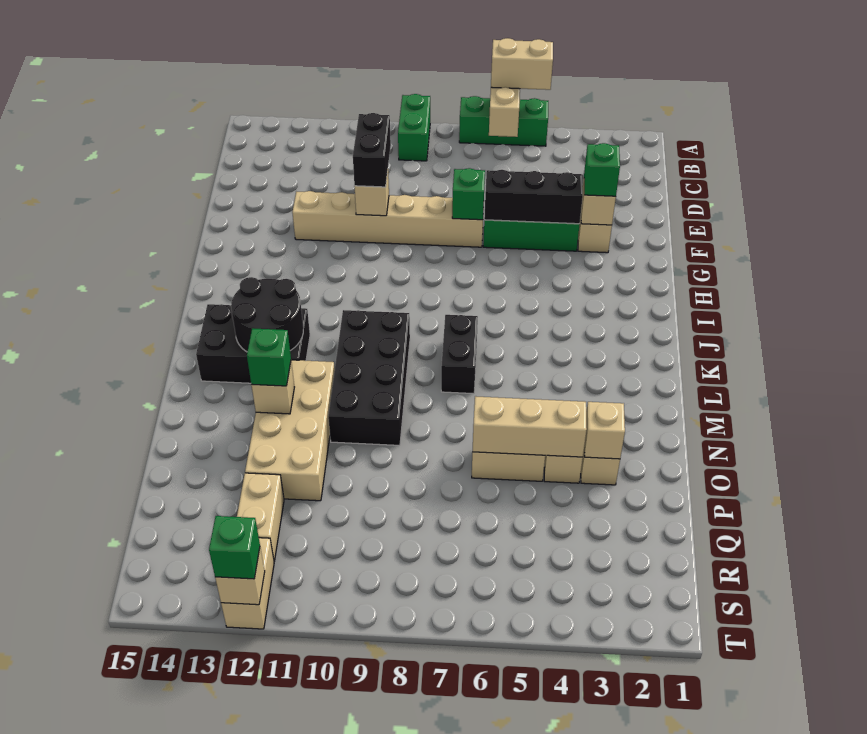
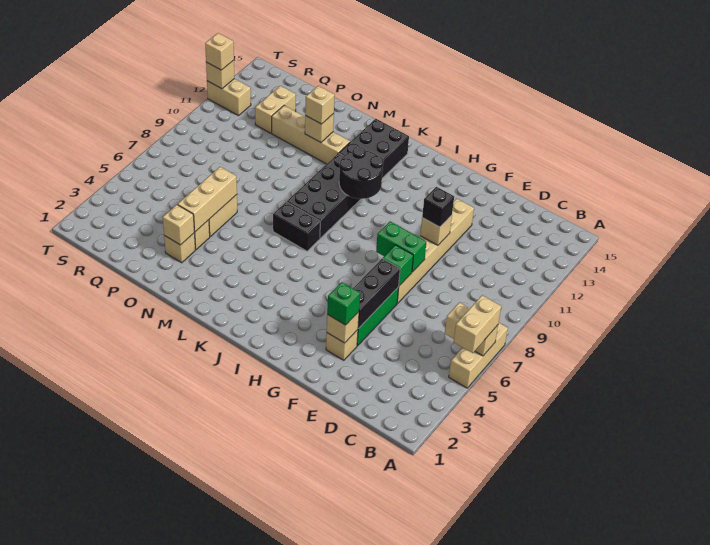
green brick A5:A7 level 1 -> tan brick A5:A7 level 1
green brick A9:B9 level 1 -> green brick F8:G8 level 2
black brick E10:F10 level 3 -> black brick F10 level 3
black brick K9:N10 level 1 -> black brick K8:L11 level 1
black round brick K12:L13 level 2 -> black round brick J10:K11 level 2
tan brick M11:P12 level 1 -> tan brick M12:P12 level 1
green brick N12 level 3 -> tan brick N12 level 3
tan brick Q12:R12 level 1 -> tan brick Q12:Q13 level 1
green brick T12 level 3 -> tan brick T12 level 3

